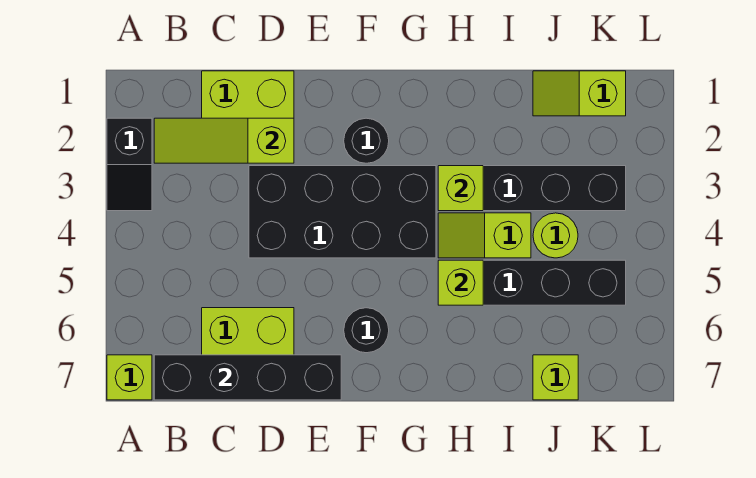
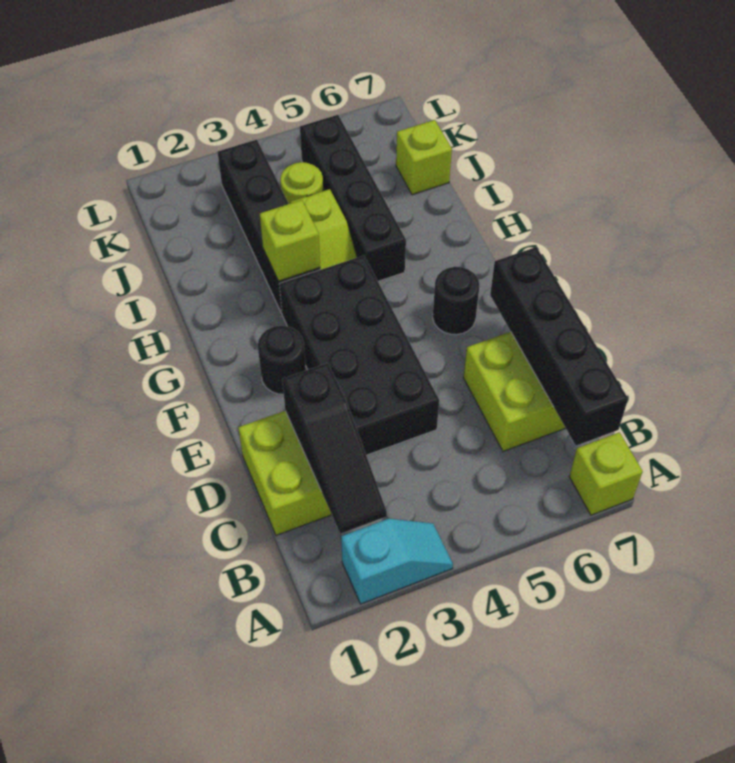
black slope A2:A3 level 1 top 2 -> cyan slope A2:A3 level 1 top 2
lime slope B2:D2 level 2 top D -> black slope B2:D2 level 2 top D
lime brick H5 level 2 -> none
lime slope J1:K1 level 1 top K -> none

